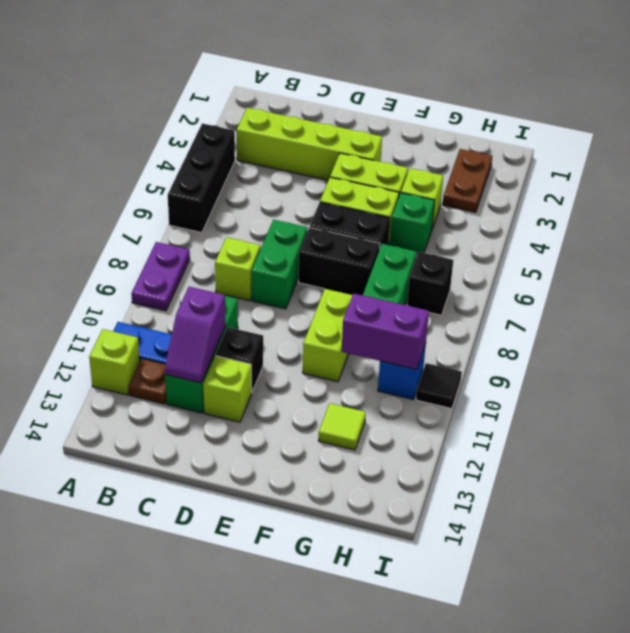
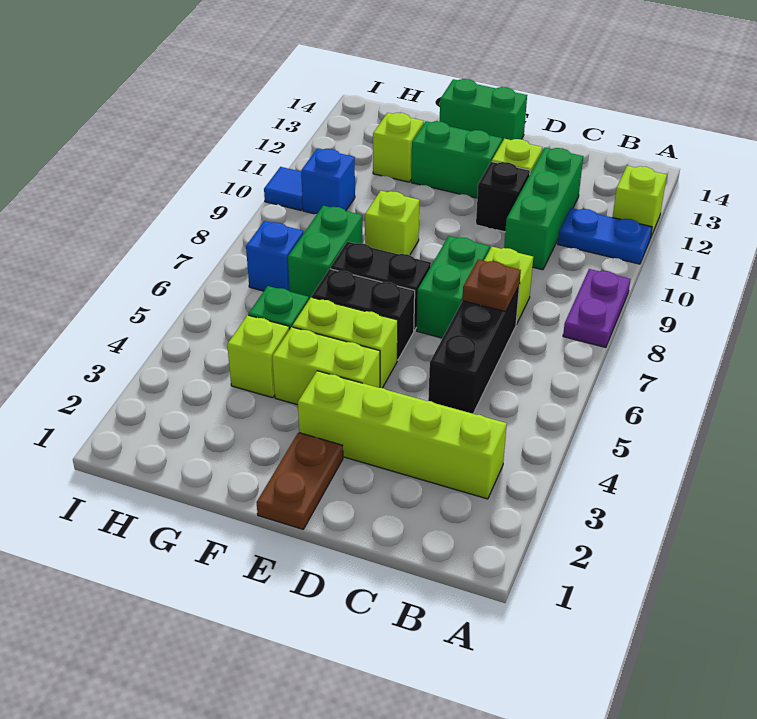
black brick A4:A6 level 1 -> black brick C5:C7 level 1
brown plate B12 level 1 -> brown plate C7 level 2
purple slope C11:C12 level 2 top 11 -> none
none -> green brick E12:F12 level 1
none -> green brick E14:F14 level 1
lime brick F9:F10 level 1 -> lime brick F9 level 1
purple brick G10:H10 level 2 -> none
lime tile G12 level 1 -> lime brick G12 level 1
brown plate H2:H3 level 1 -> brown plate E1:E2 level 1
black brick H7 level 1 -> blue brick H7 level 1
black tile I10 level 1 -> blue tile I10 level 1

